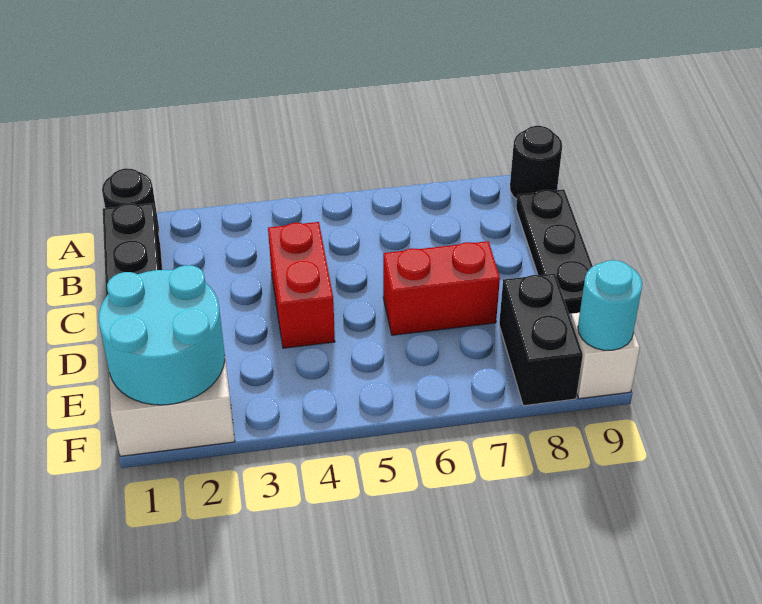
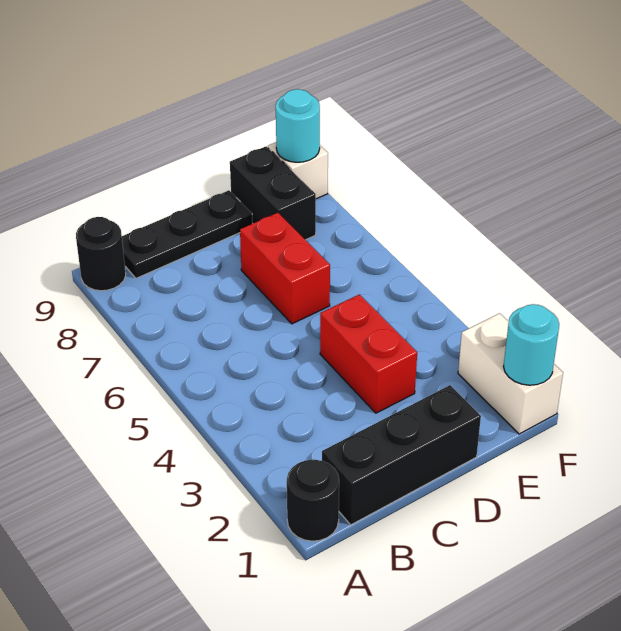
red brick C4:D4 level 1 -> red brick D3:D4 level 1
cyan round brick E1:F2 level 2 -> cyan round brick F1 level 2
black brick E8:F8 level 1 -> black brick E8:E9 level 1

